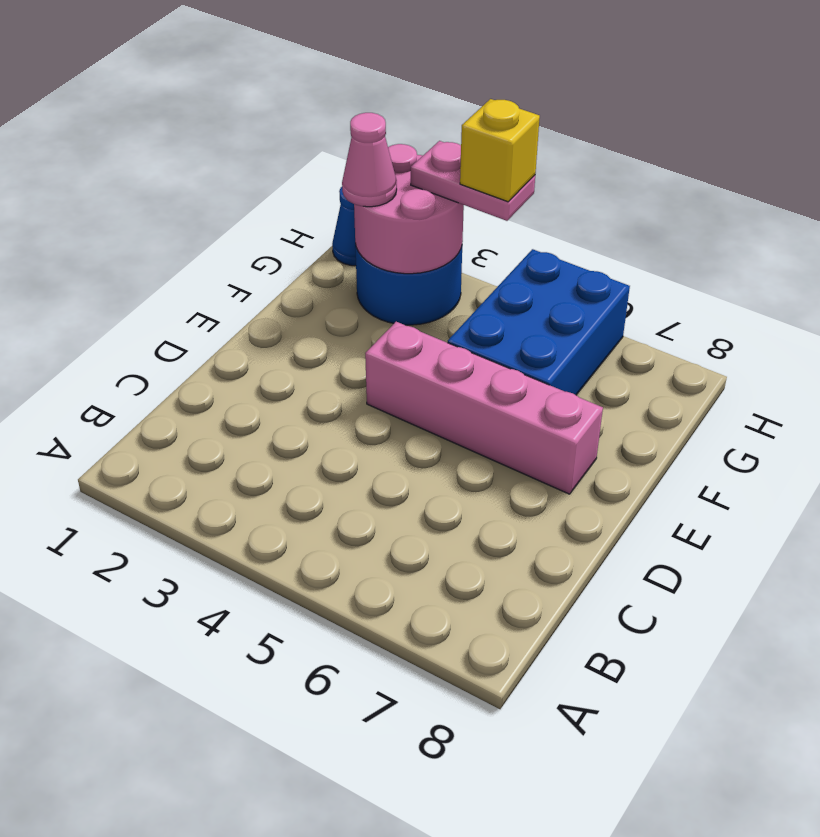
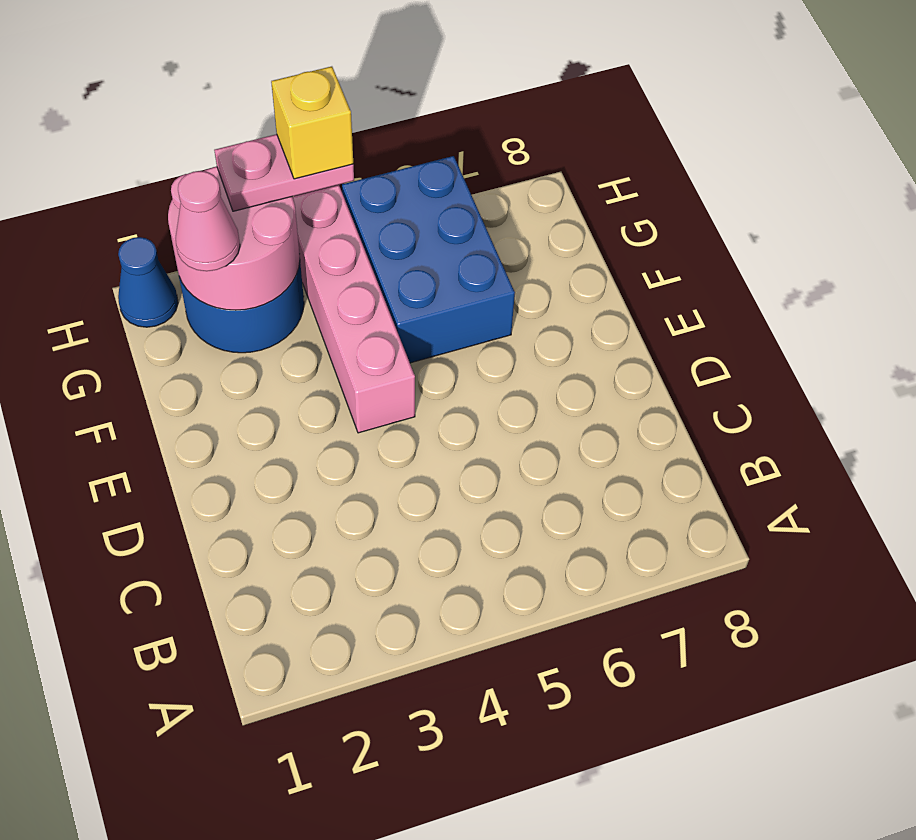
pink brick E4:E7 level 1 -> pink brick E4:H4 level 1

